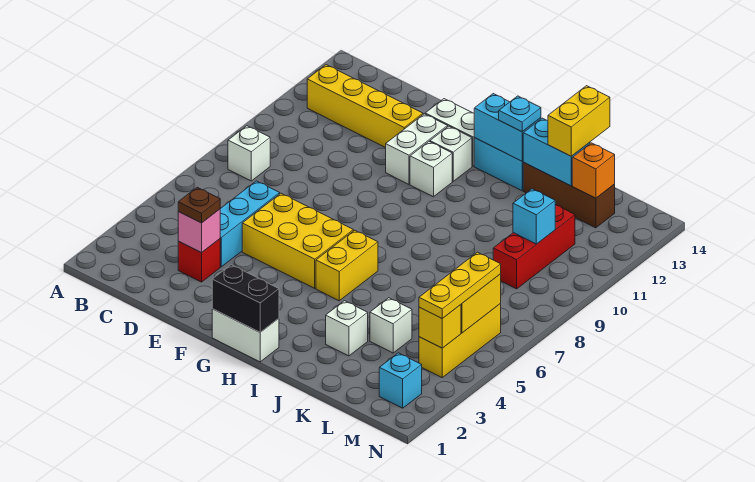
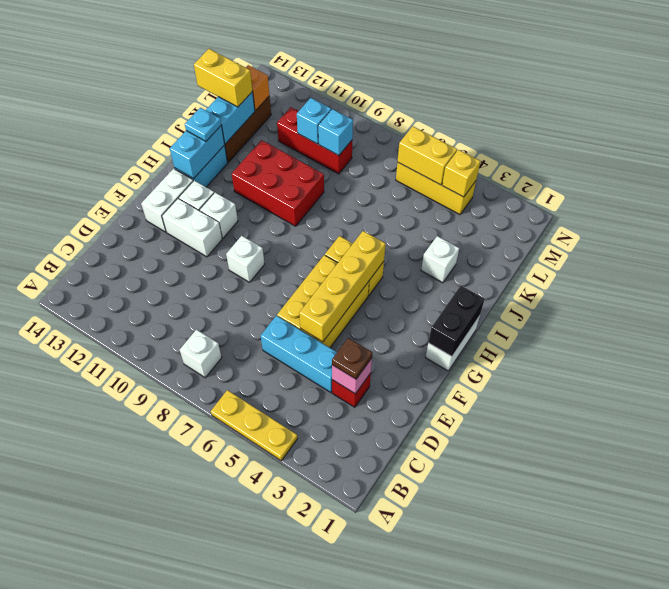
yellow brick B12:E12 level 1 -> yellow brick E5:H5 level 2
none -> red brick I9:J11 level 1
white brick K4 level 1 -> white brick F9 level 1
cyan brick M2 level 1 -> cyan brick L9 level 2
yellow plate M4:M6 level 3 -> yellow plate A4:A6 level 1

